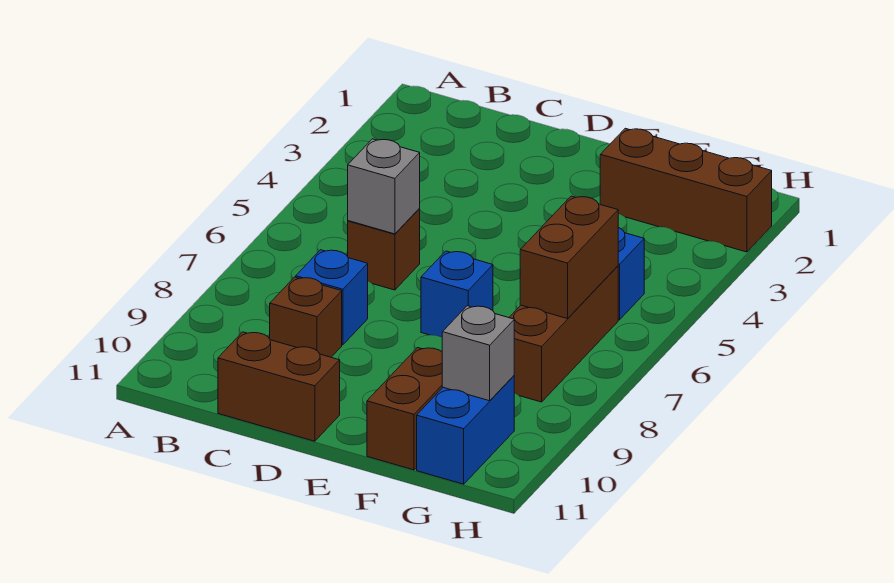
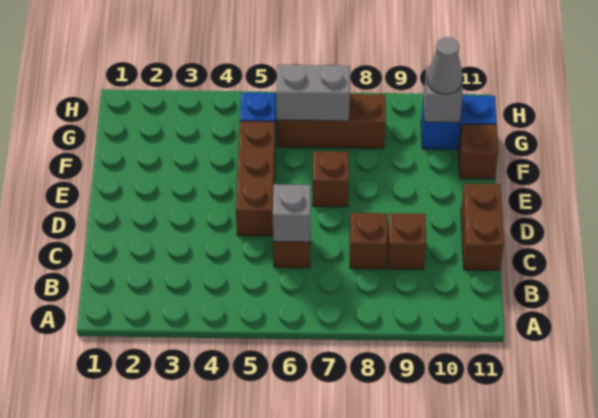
blue brick C8 level 1 -> brown brick C8 level 1
blue brick E7 level 1 -> brown brick E7 level 1
brown brick F2:H2 level 1 -> brown brick D5:F5 level 1
brown brick F10:F11 level 1 -> brown brick F11 level 1
brown brick G6:G7 level 2 -> grey brick G6:G7 level 2
none -> grey cone G10 level 3

